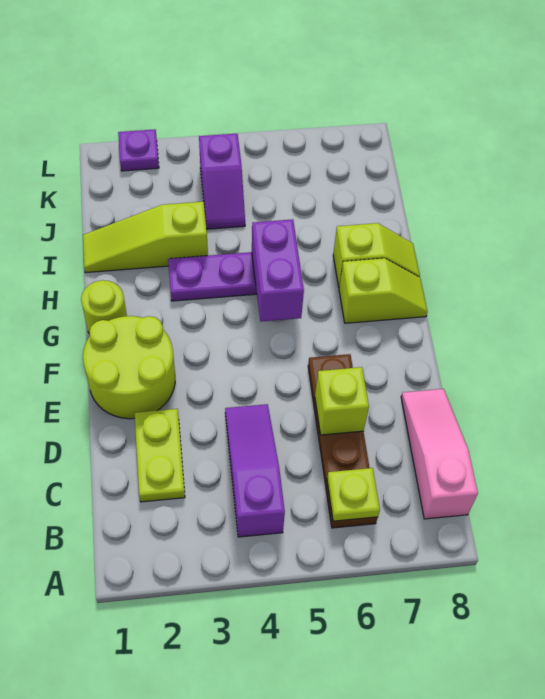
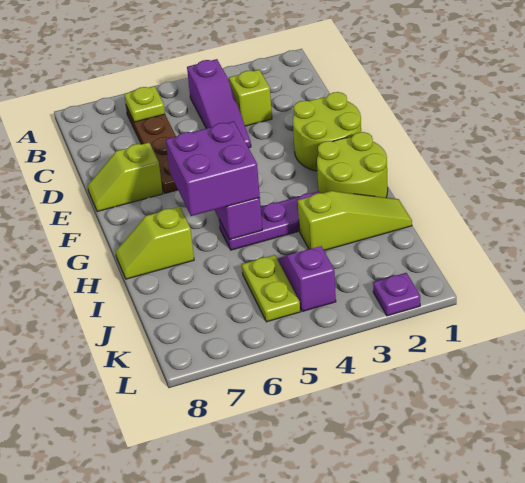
pink slope B8:D8 level 1 top B -> none
lime plate C2:D2 level 1 -> lime plate J5:K5 level 1
lime brick D6 level 2 -> lime brick C3 level 1
lime round brick G1 level 1 -> lime round brick G1:H2 level 1
none -> purple brick G5:H6 level 3
lime slope G7:G8 level 1 top 7 -> lime slope E7:E8 level 1 top 7

